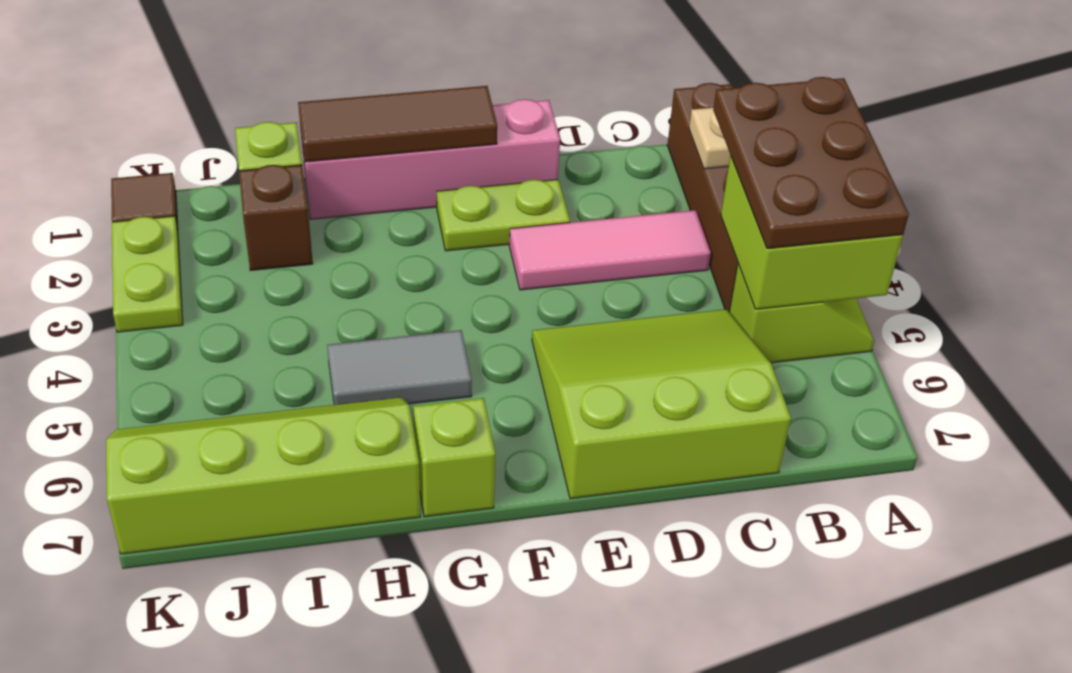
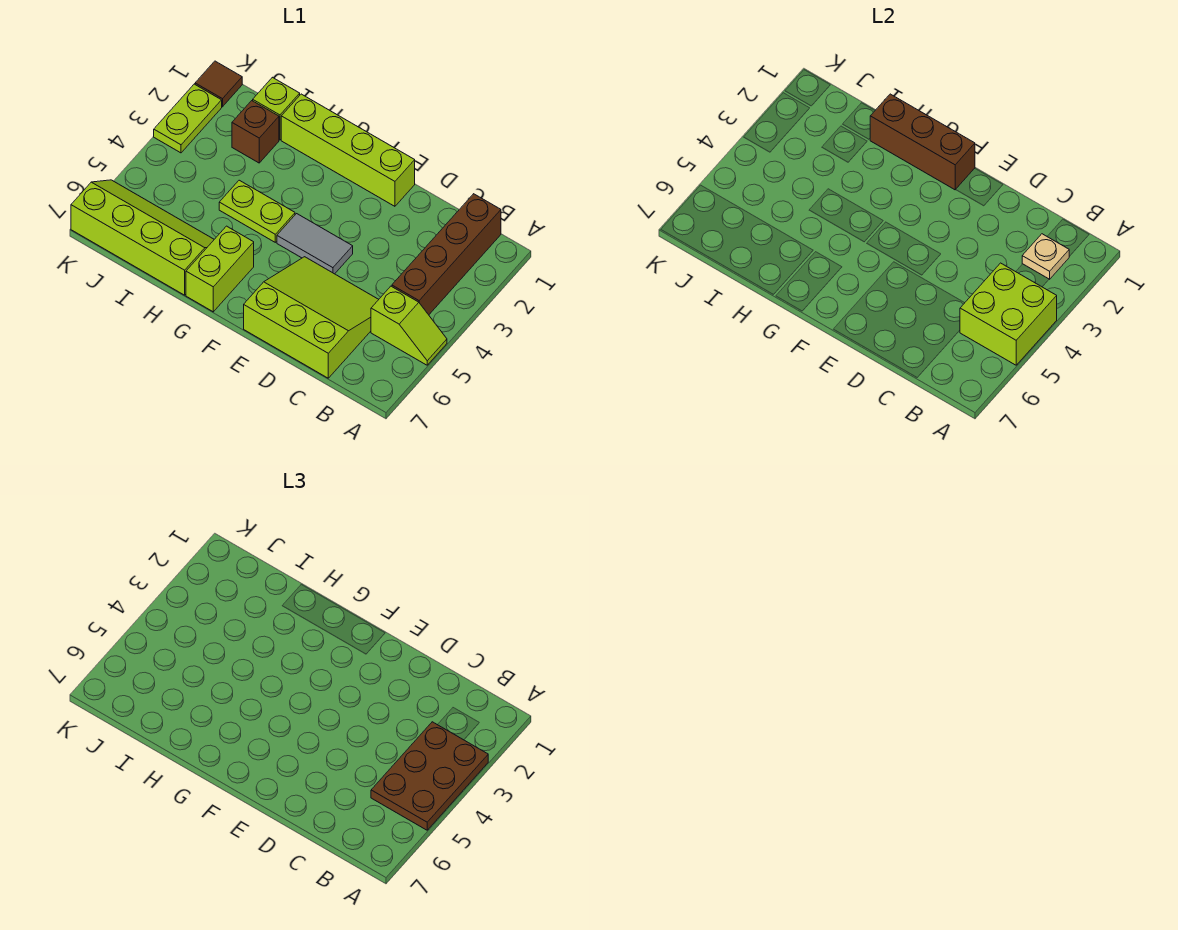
pink tile C3:E3 level 1 -> none
pink brick E1:H1 level 1 -> lime brick E1:H1 level 1
lime plate E2:F2 level 1 -> lime plate G4:H4 level 1
brown tile F1:H1 level 2 -> brown brick F1:H1 level 2
grey tile G5:H5 level 1 -> grey tile E4:F4 level 1
lime brick G7 level 1 -> lime brick G6:G7 level 1

